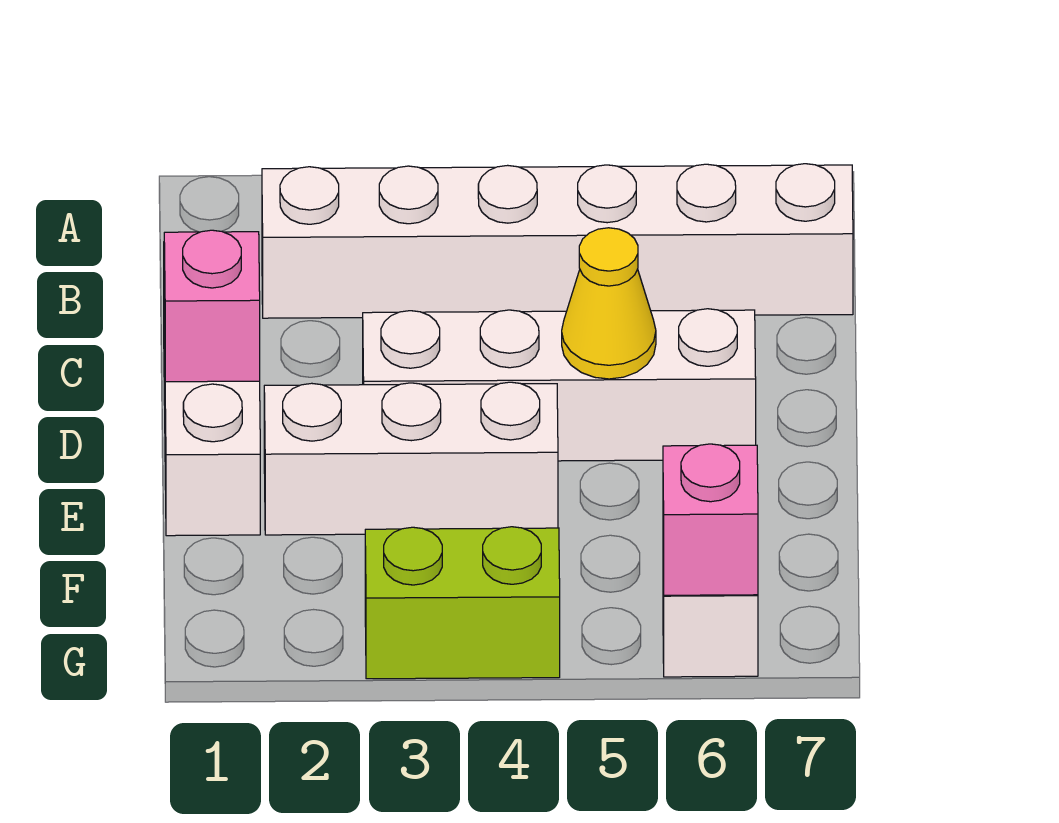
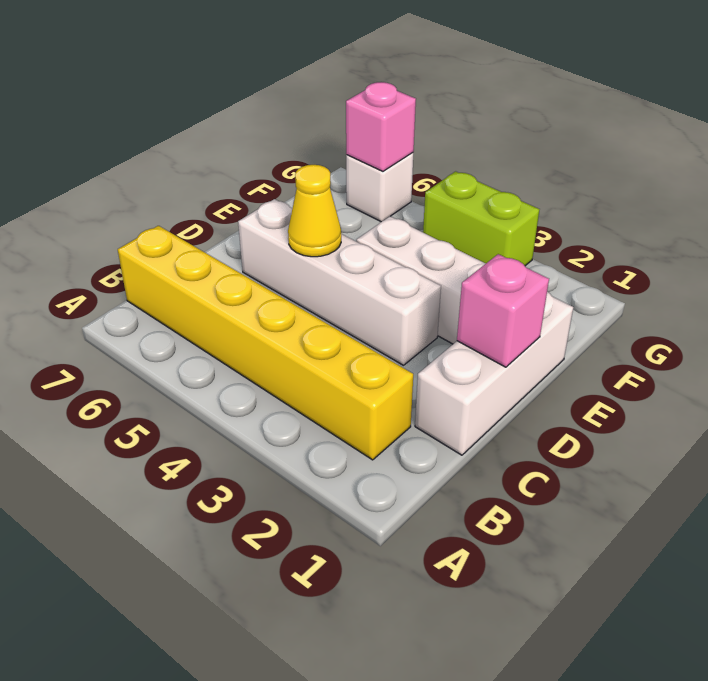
white brick B2:B7 level 1 -> yellow brick B2:B7 level 1

